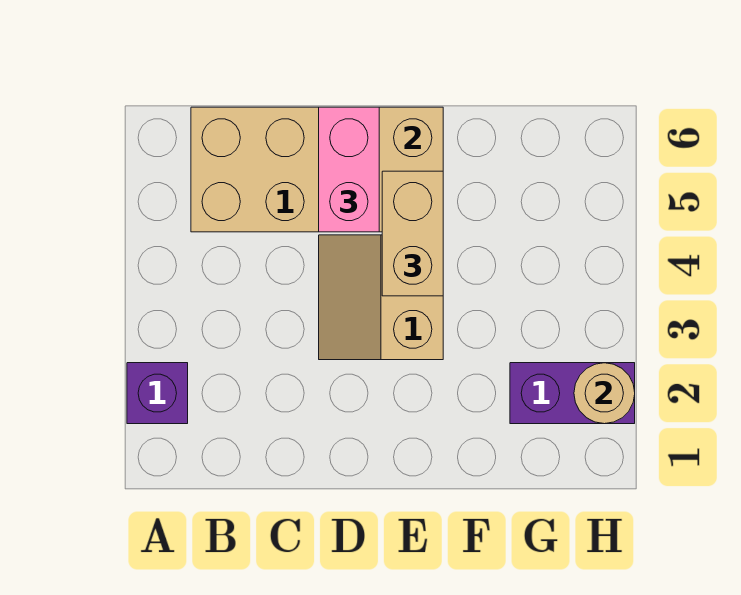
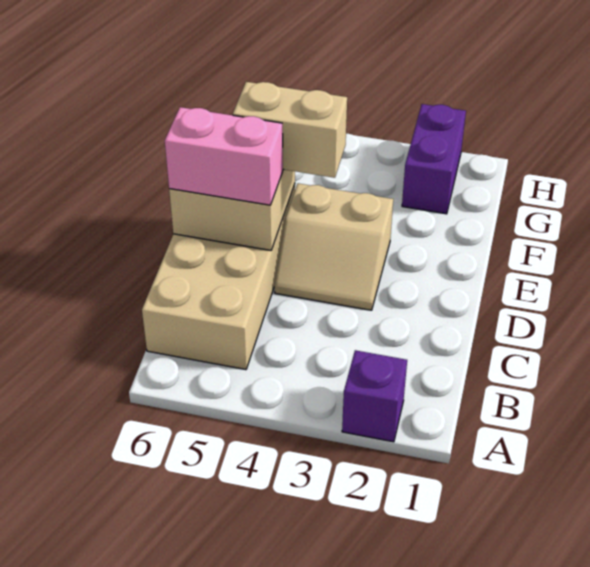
tan round brick H2 level 2 -> none

